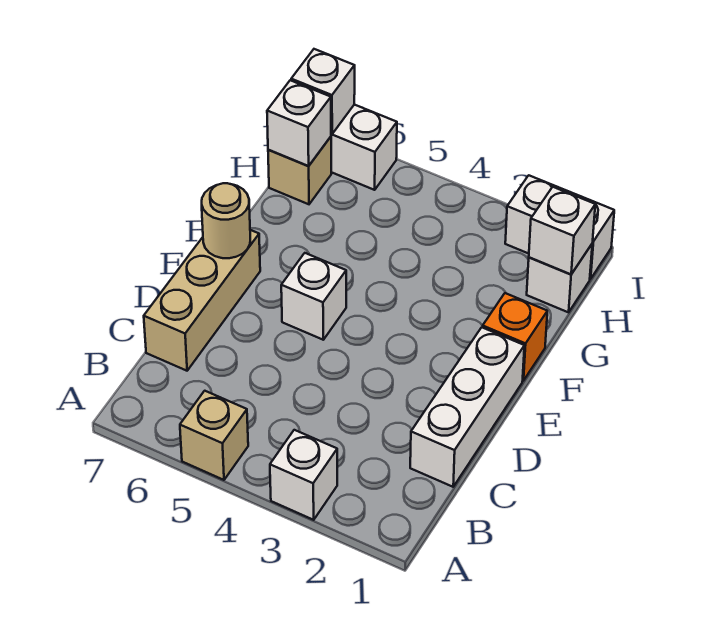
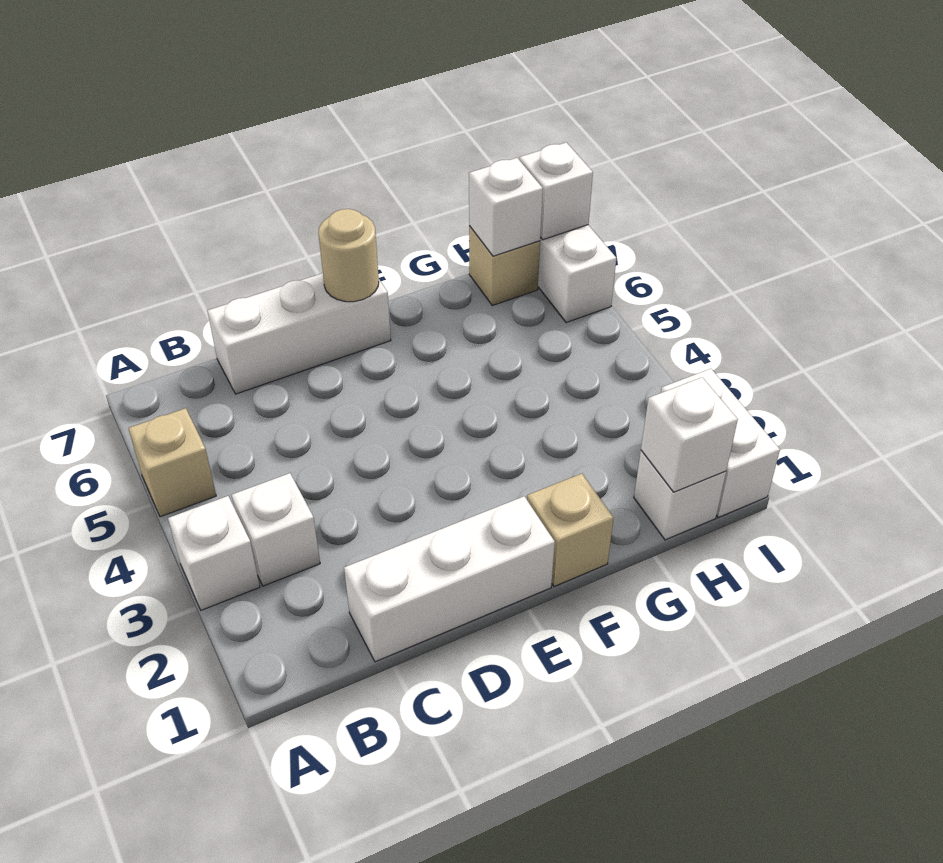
tan brick C7:E7 level 1 -> white brick C7:E7 level 1
white brick E5 level 1 -> white brick B3 level 1
orange brick F1 level 1 -> tan brick F1 level 1

